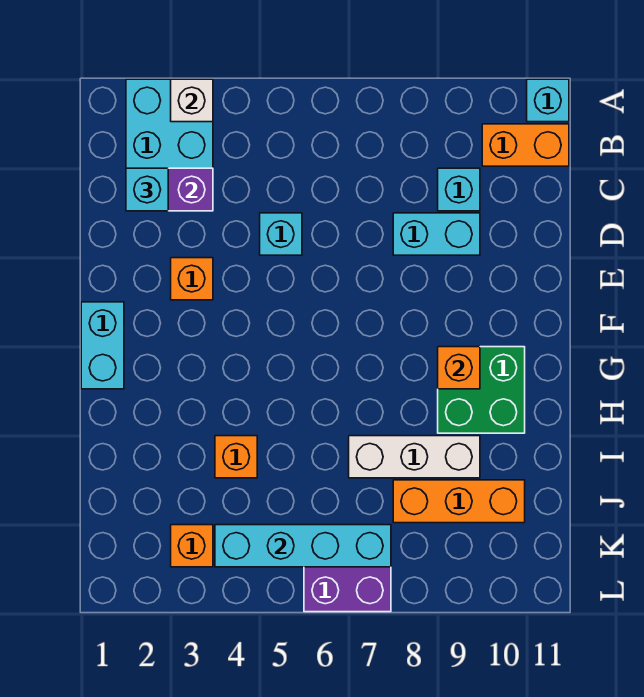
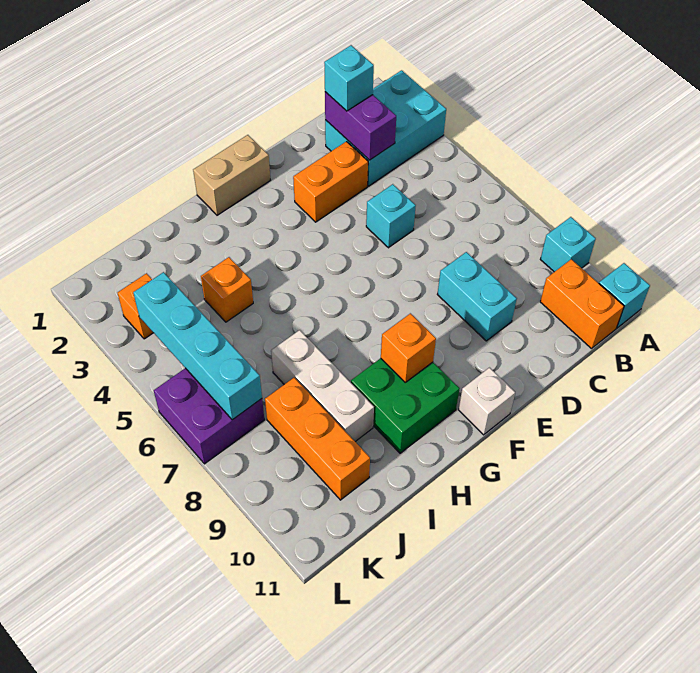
white brick A3 level 2 -> white brick F11 level 1
cyan brick C9 level 1 -> cyan brick A9 level 1
orange brick E3 level 1 -> orange brick D3:E3 level 1
cyan brick F1:G1 level 1 -> tan brick F1:G1 level 1

